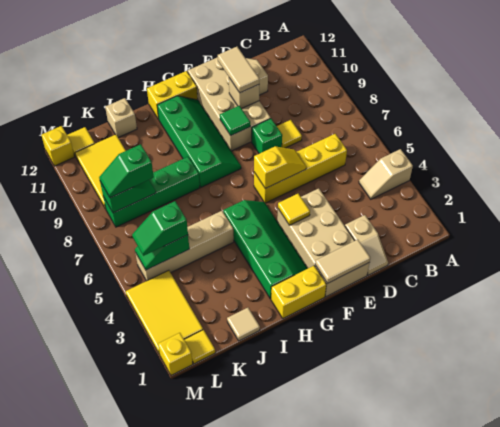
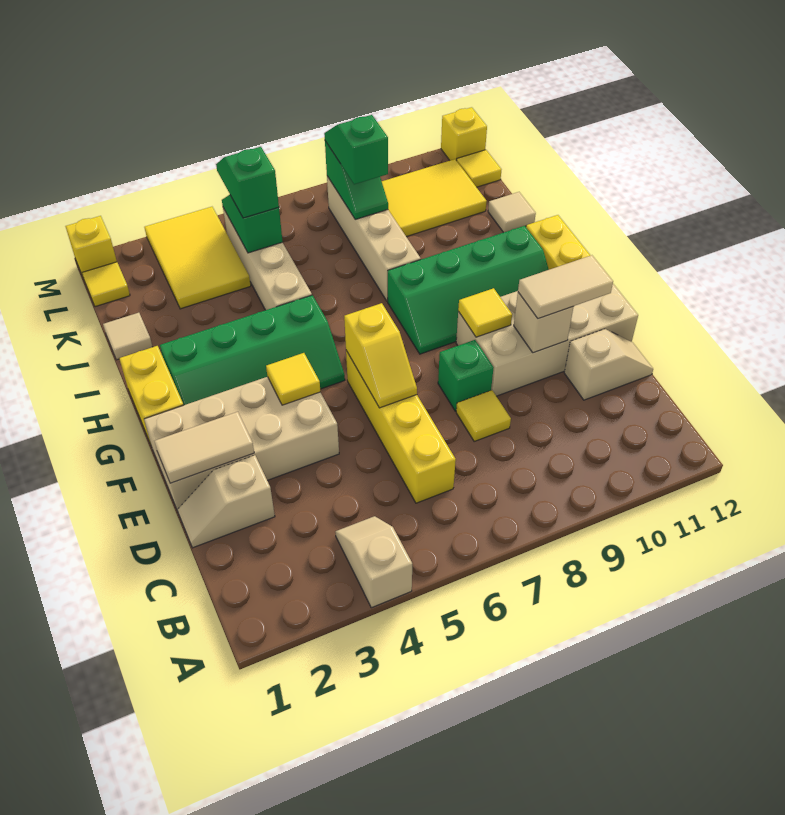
tan tile E1:F1 level 2 -> tan tile E1:E2 level 2
green tile F9 level 2 -> yellow tile F9 level 2
green brick I8:L8 level 1 -> tan brick I8:L8 level 1
tan brick J12 level 1 -> tan tile J12 level 1
yellow tile L2:M4 level 1 -> yellow tile K3:M4 level 1

